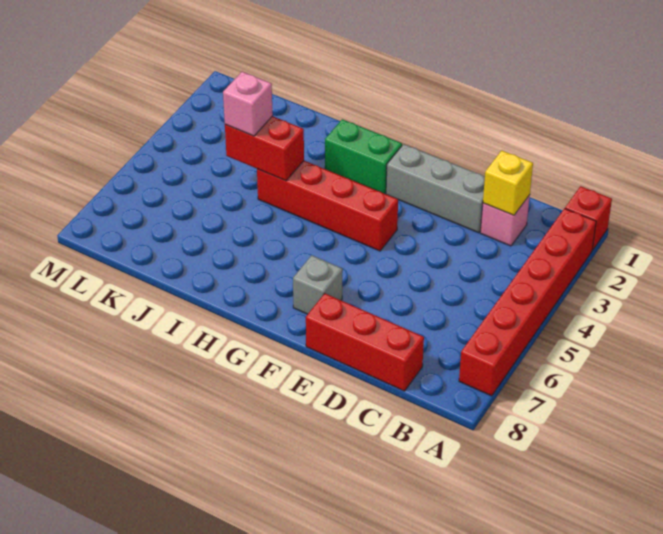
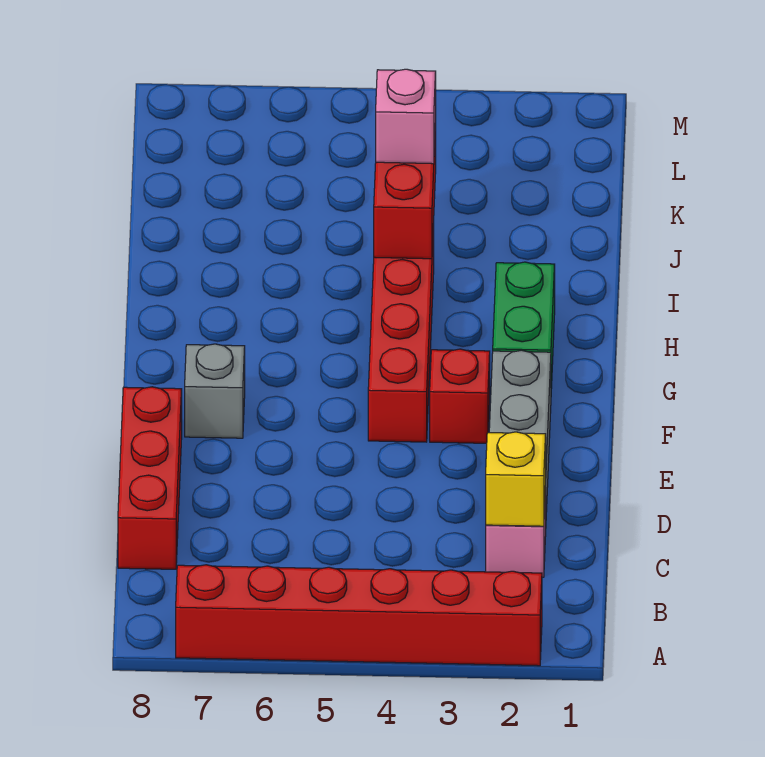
red brick A1 level 1 -> red brick F3 level 1

